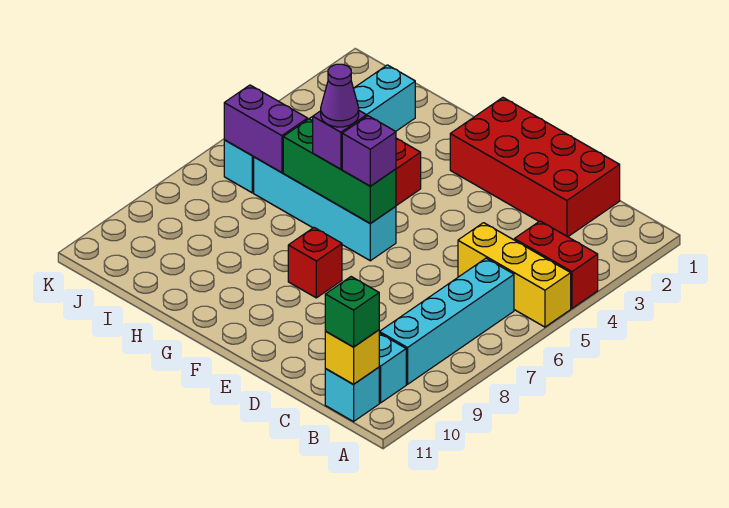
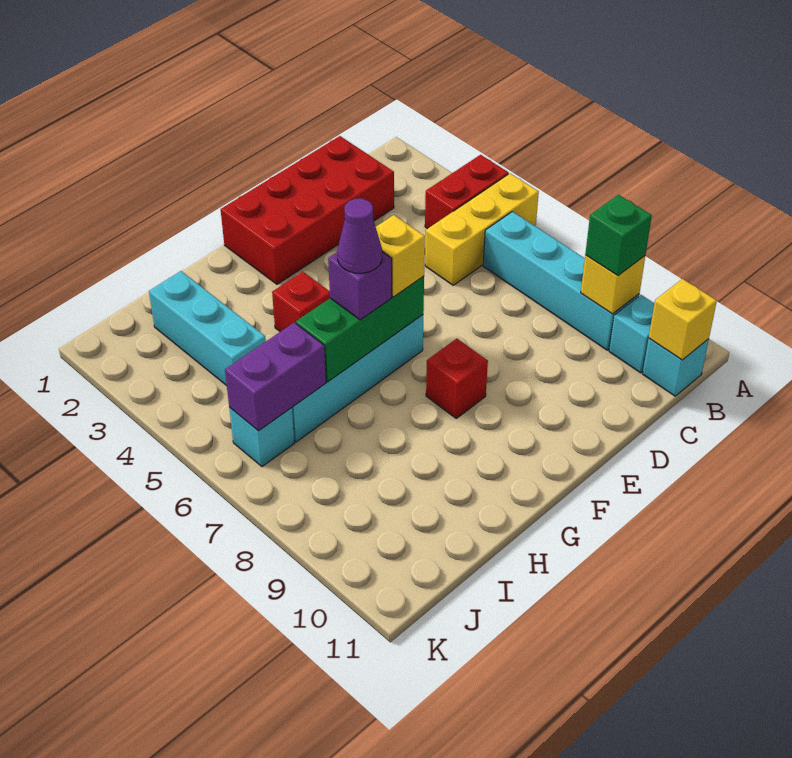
none -> yellow brick B9 level 2
green brick B11 level 3 -> green brick B9 level 3
purple brick F6 level 3 -> yellow brick F6 level 3

